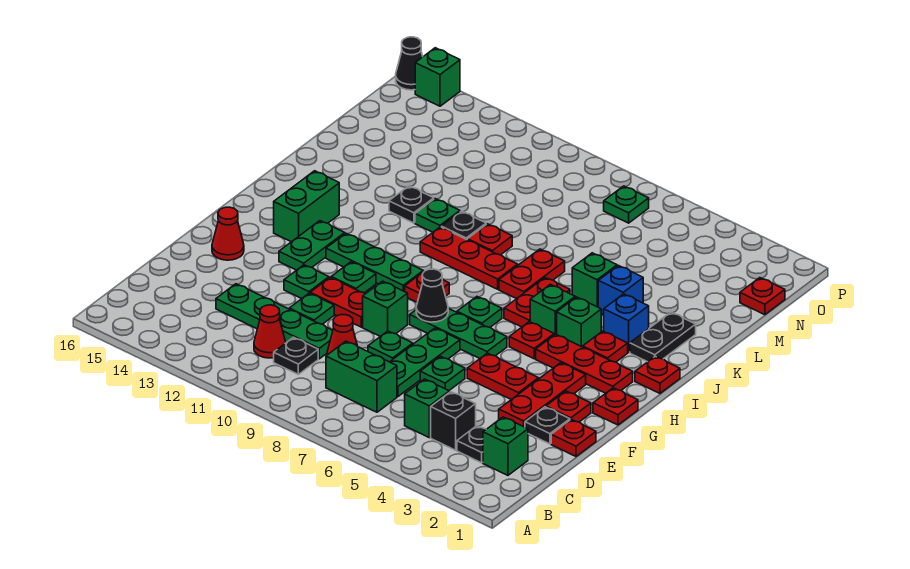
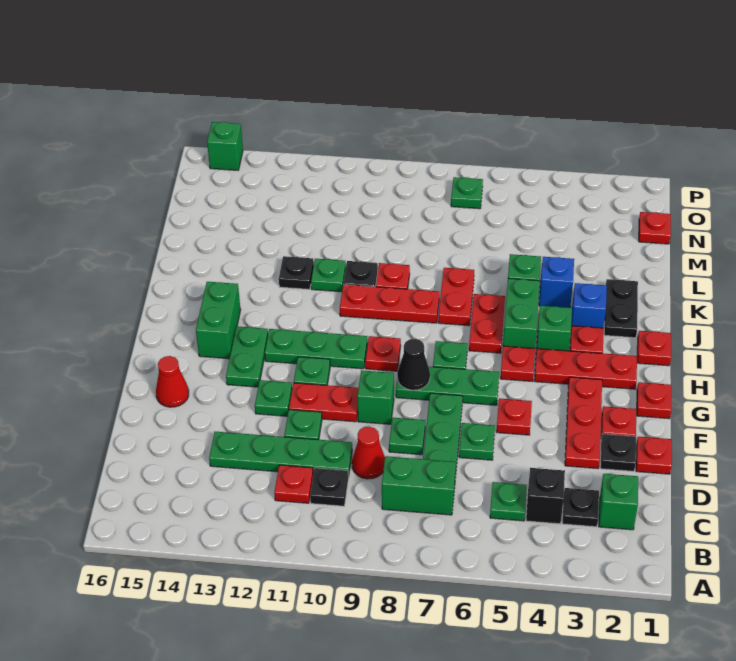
green brick C5 level 1 -> green plate C5 level 1
red cone C11 level 1 -> red plate C11 level 1
red plate F4:F5 level 1 -> red plate F5 level 1
green brick I5 level 1 -> green brick I5:J5 level 1
black cone P16 level 1 -> none

